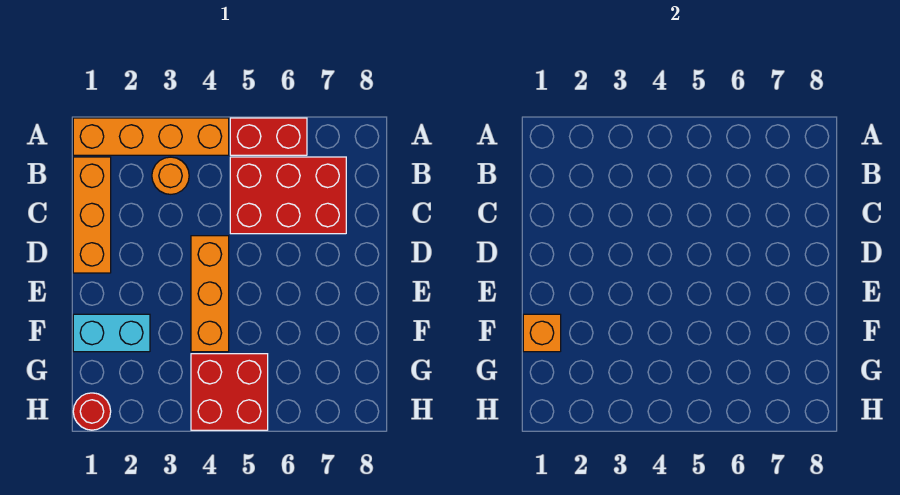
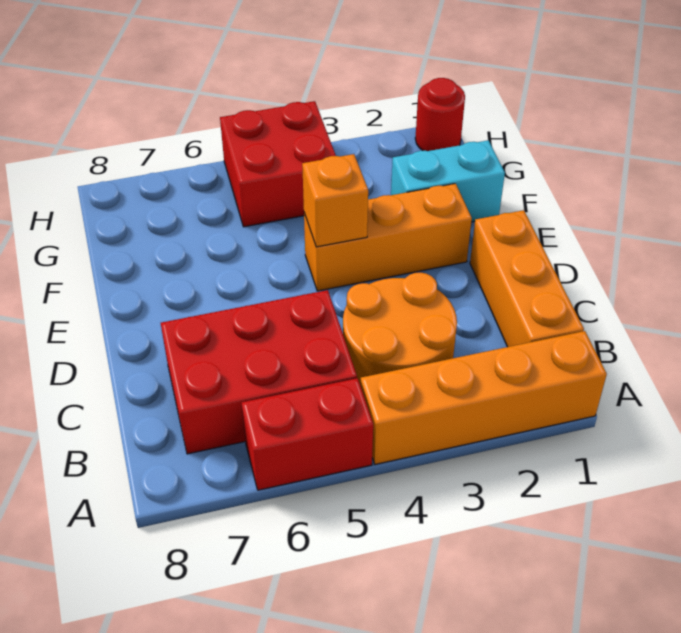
orange round brick B3 level 1 -> orange round brick B3:C4 level 1
orange brick D4:F4 level 1 -> orange brick E2:E4 level 1
orange brick F1 level 2 -> orange brick E4 level 2

